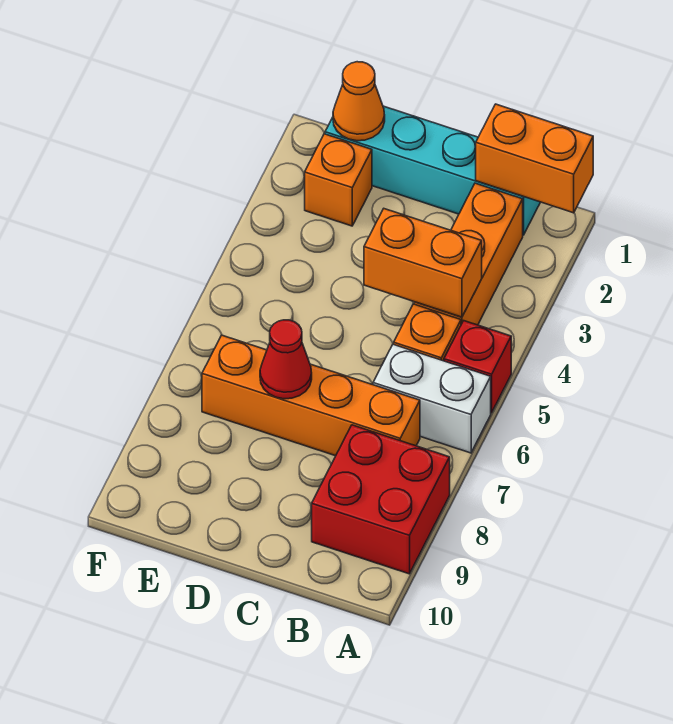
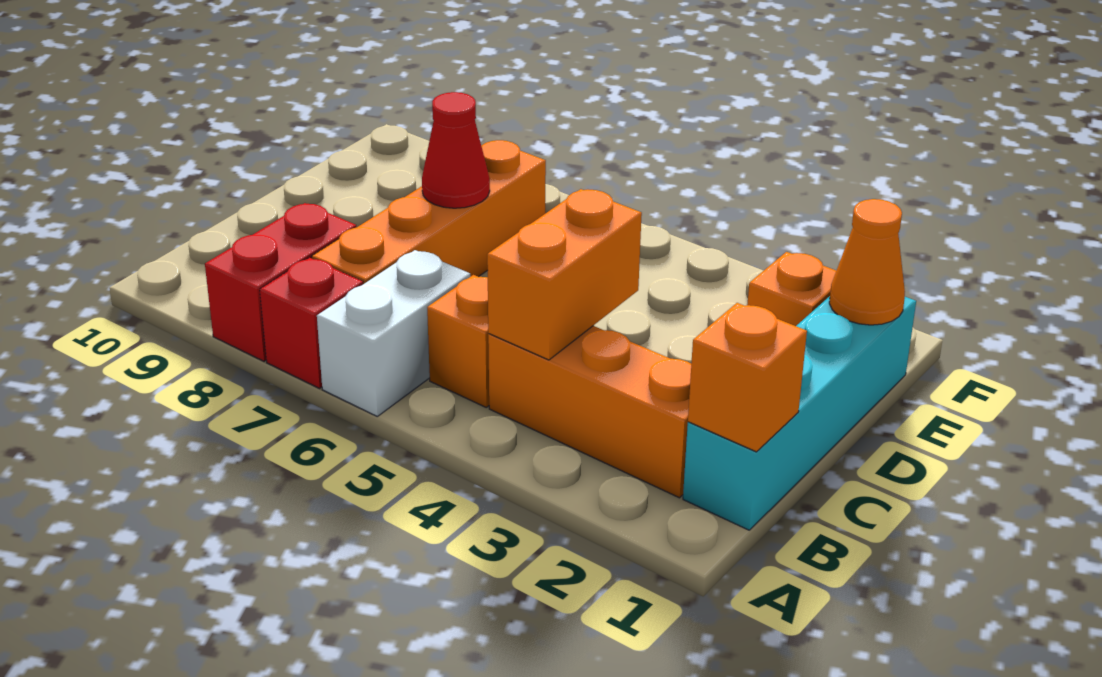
orange brick A1:B1 level 2 -> orange brick B1 level 2
red brick A5 level 1 -> red brick A7 level 1
red brick A8:B9 level 1 -> red brick A8:B8 level 1

